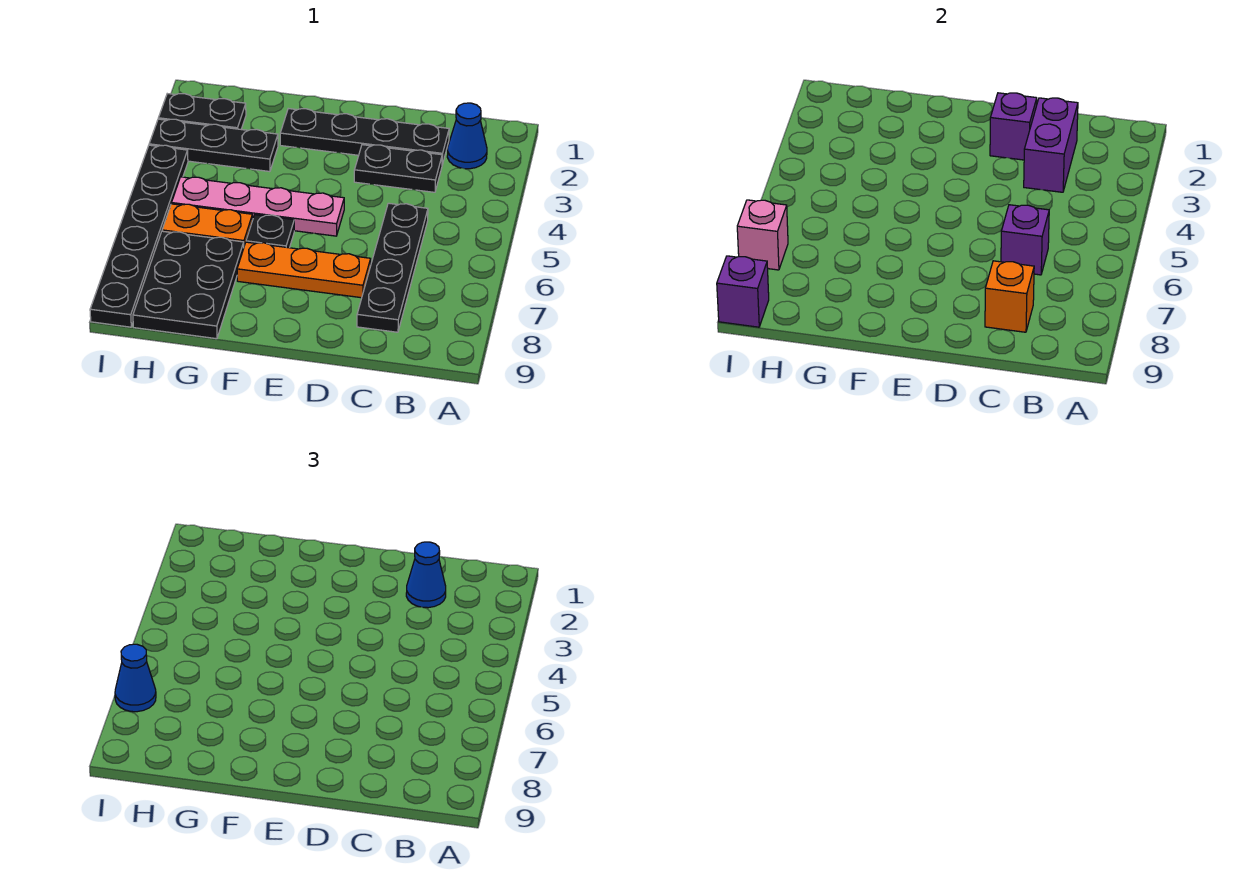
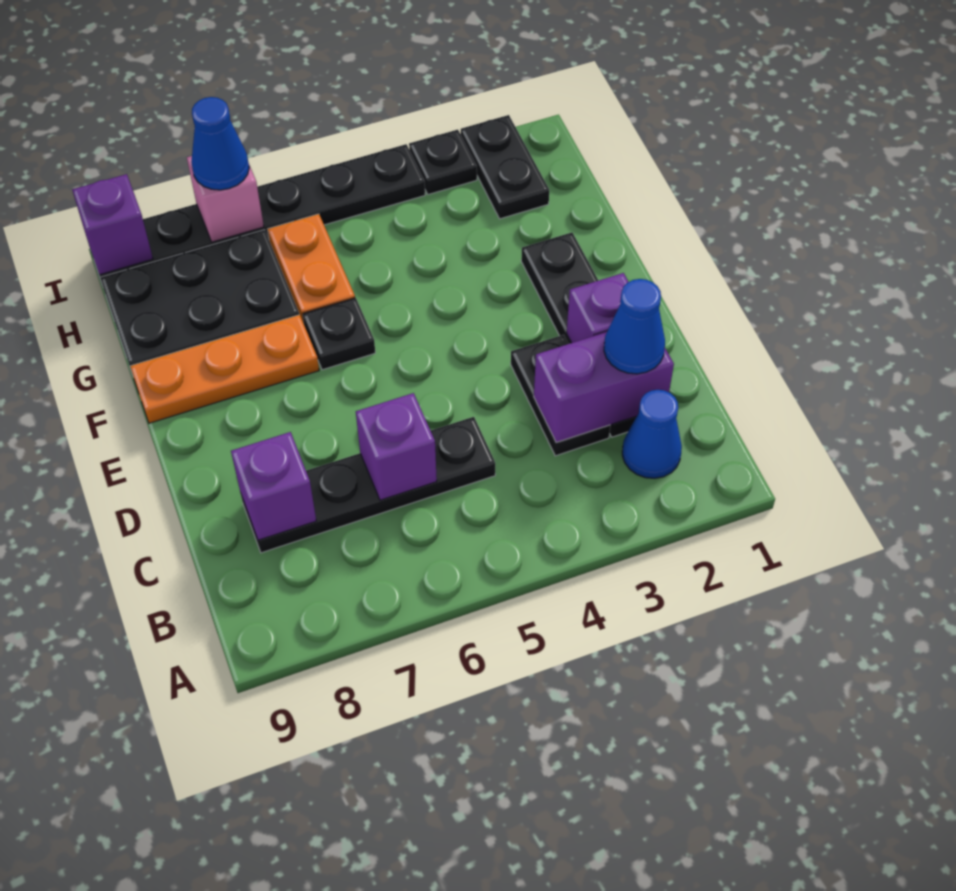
orange brick C8 level 2 -> purple brick C8 level 2
orange plate D7:F7 level 1 -> orange plate F7:F9 level 1
pink plate E5:H5 level 1 -> none
black plate G3:I3 level 1 -> black plate I3 level 1

